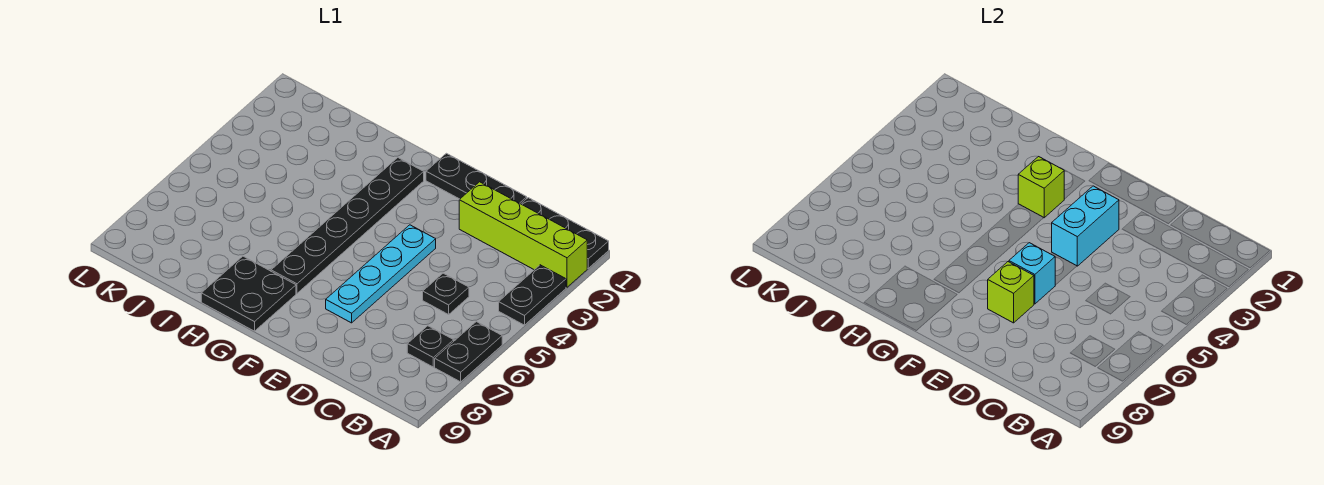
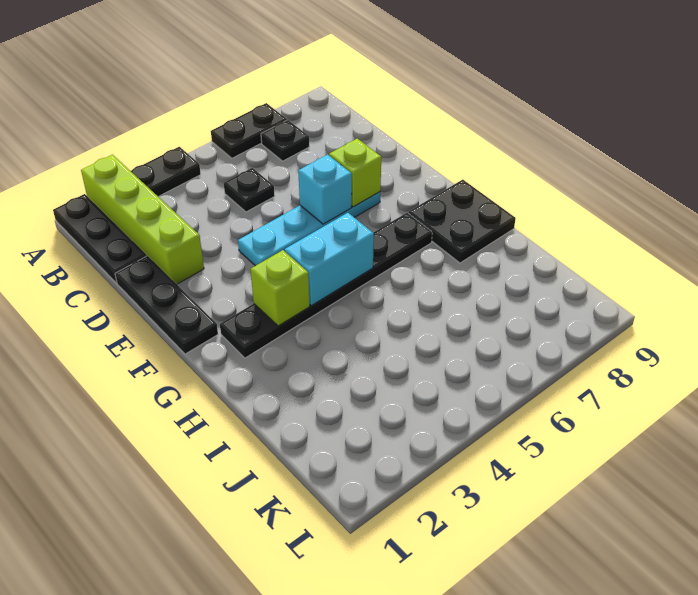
cyan brick E3:E4 level 2 -> cyan brick G4:G5 level 2

